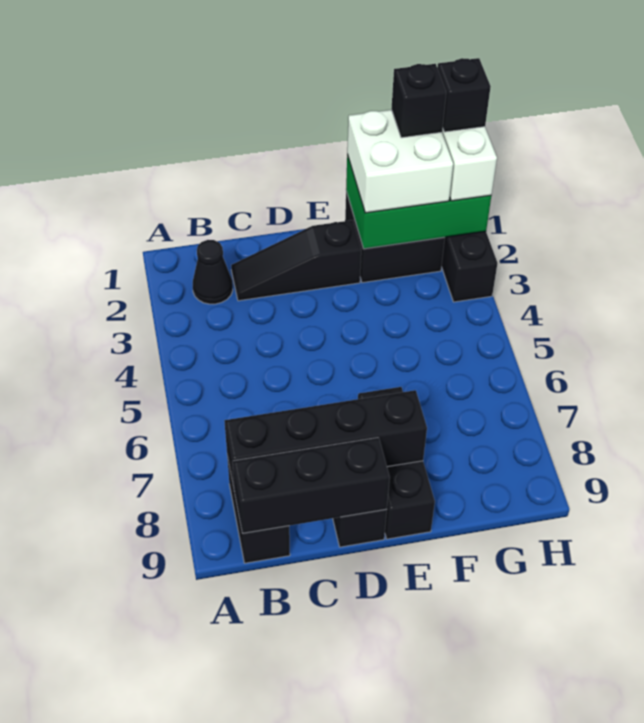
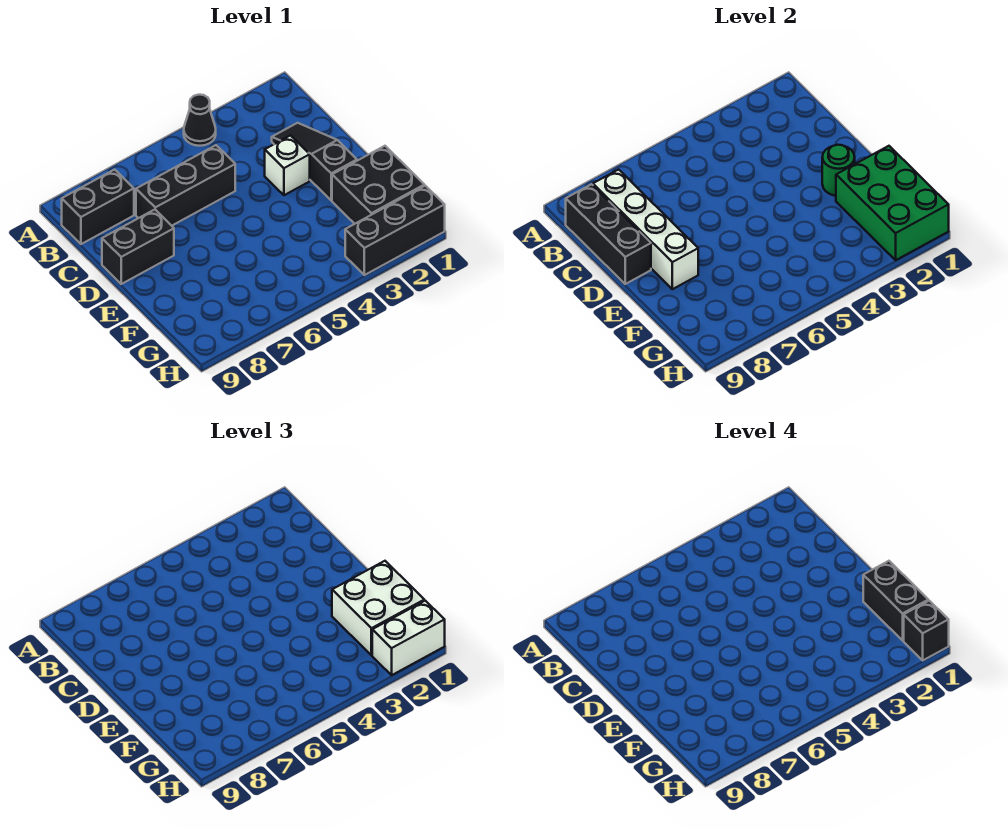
black cone B2 level 1 -> black cone A4 level 1
black brick B8:E8 level 2 -> white brick B8:E8 level 2
none -> white brick D3 level 1
none -> green round brick E2 level 2
black brick E7:E9 level 1 -> black brick C5:C7 level 1
black brick G1 level 4 -> black brick F1:G1 level 4

